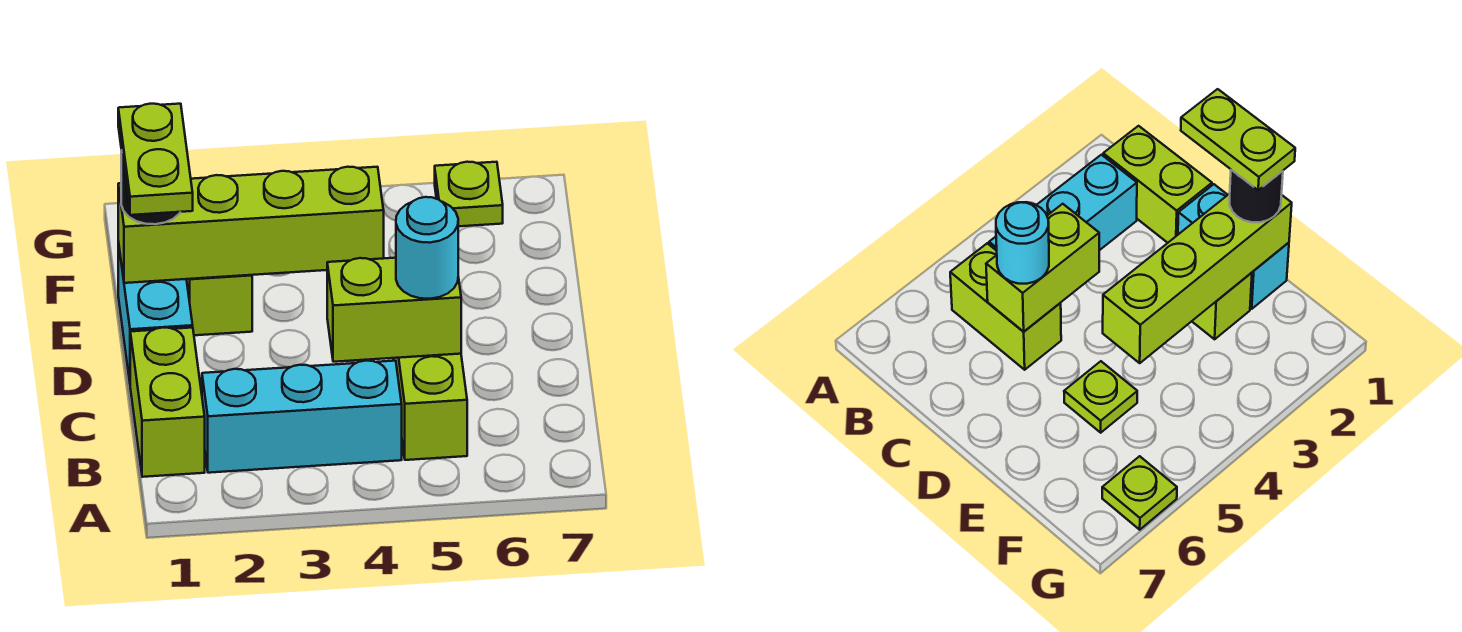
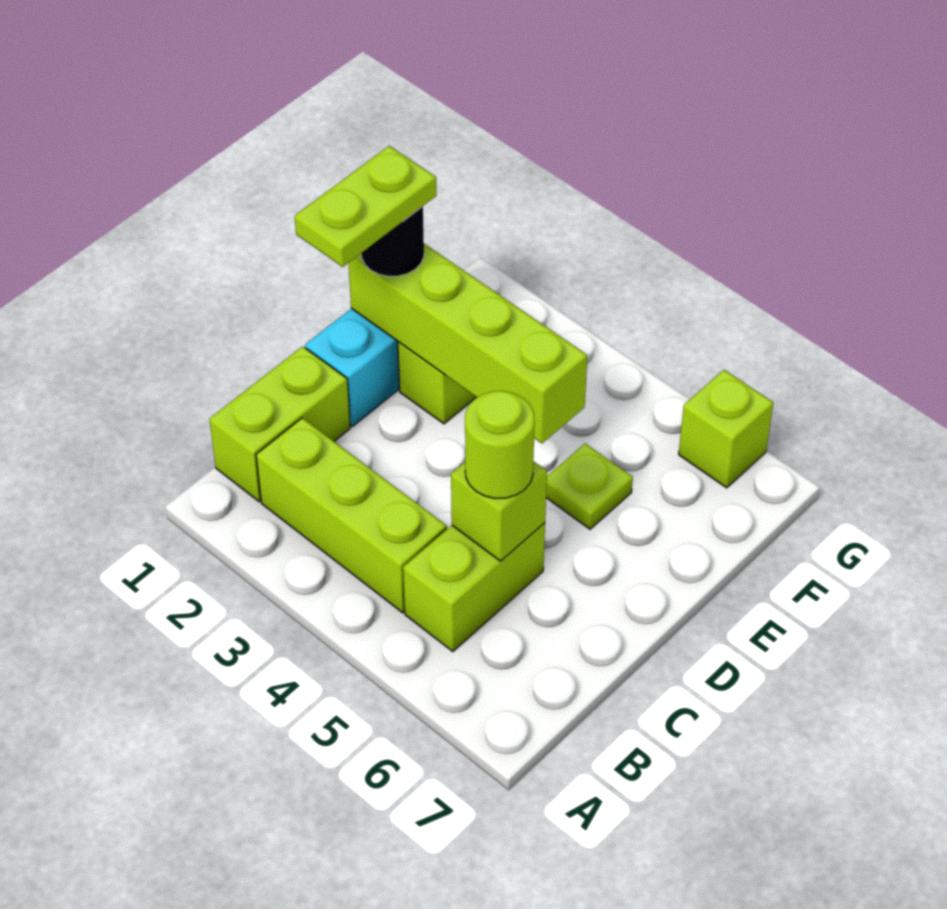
cyan brick B2:B4 level 1 -> lime brick B2:B4 level 1
lime brick C4:C5 level 2 -> lime brick C5 level 2
cyan round brick C5 level 3 -> lime round brick C5 level 3
lime plate G6 level 1 -> lime brick G6 level 1

